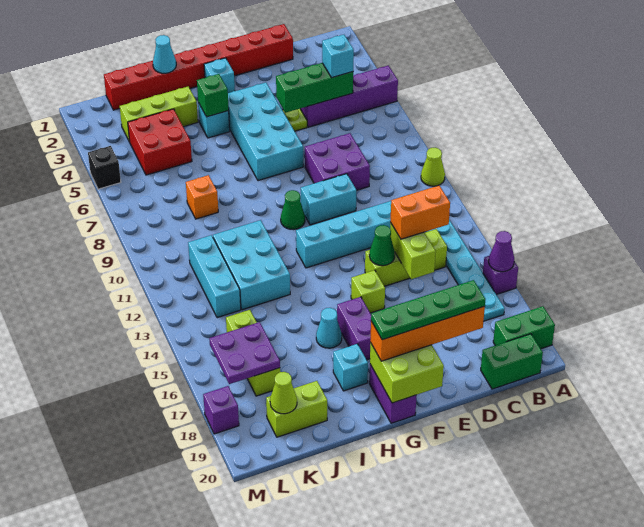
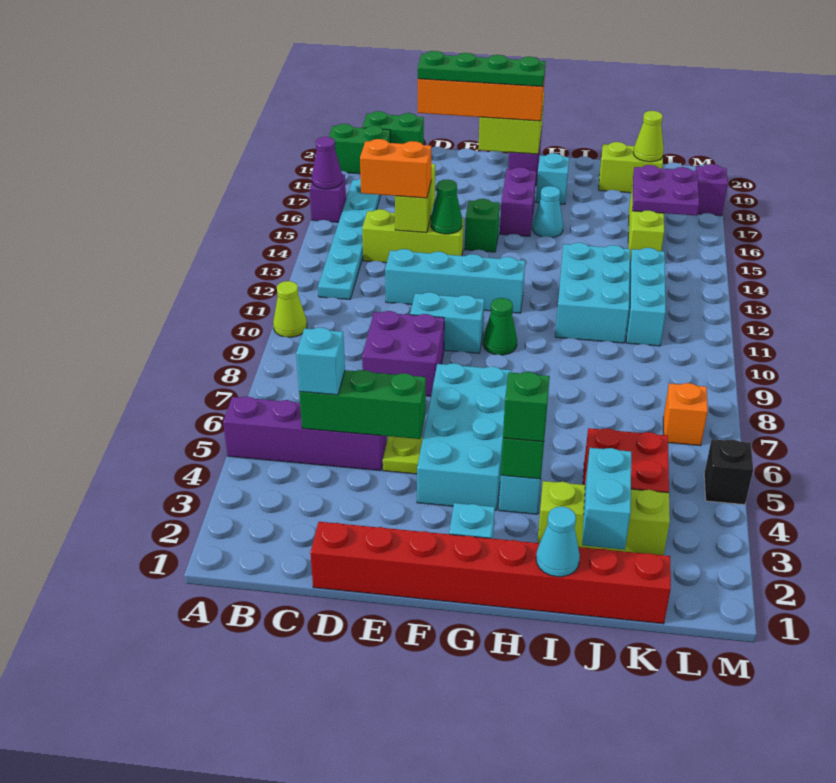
lime brick F15 level 1 -> green brick F15 level 1
none -> green brick H4 level 3
none -> cyan brick J2:J3 level 2
orange brick J8 level 1 -> orange brick L7 level 1

